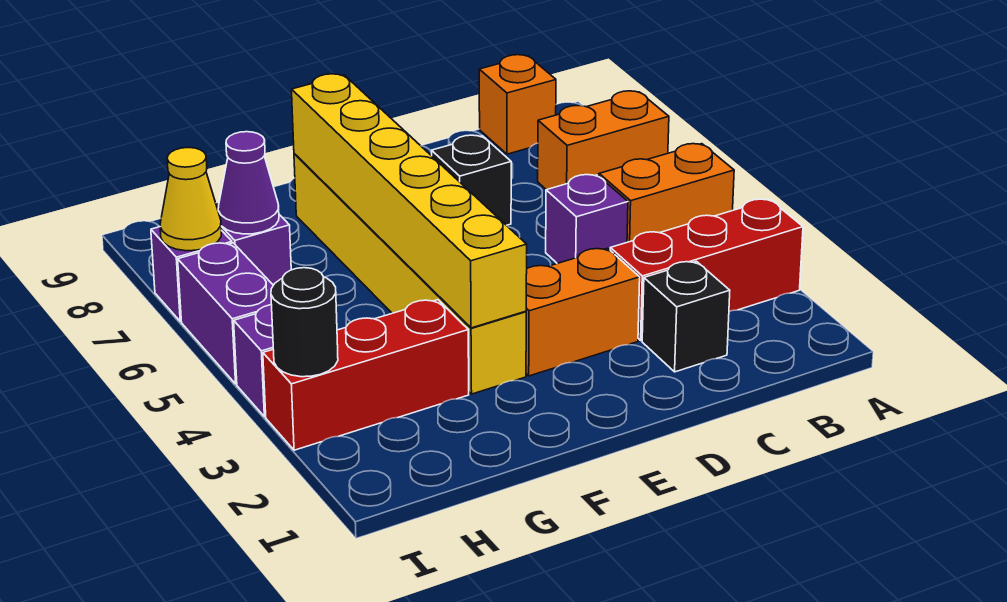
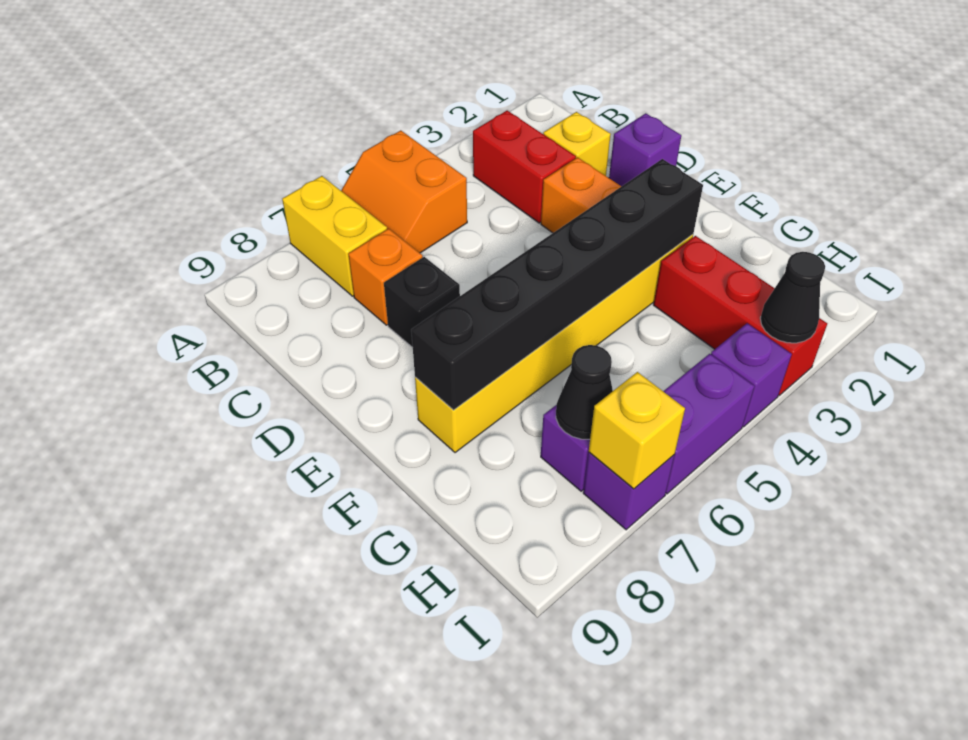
red brick A3:C3 level 1 -> red brick B3:C3 level 1
orange brick A7:B7 level 1 -> yellow brick A7:B7 level 1
orange brick B9 level 1 -> orange brick C7 level 1
black brick C2 level 1 -> yellow brick C2 level 1
purple brick C5 level 1 -> purple brick D1 level 1
yellow brick F3:F8 level 2 -> black brick F3:F8 level 2
purple cone H7 level 2 -> black cone H7 level 2
black round brick I3 level 2 -> black cone I3 level 2
yellow cone I7 level 2 -> yellow brick I7 level 2

